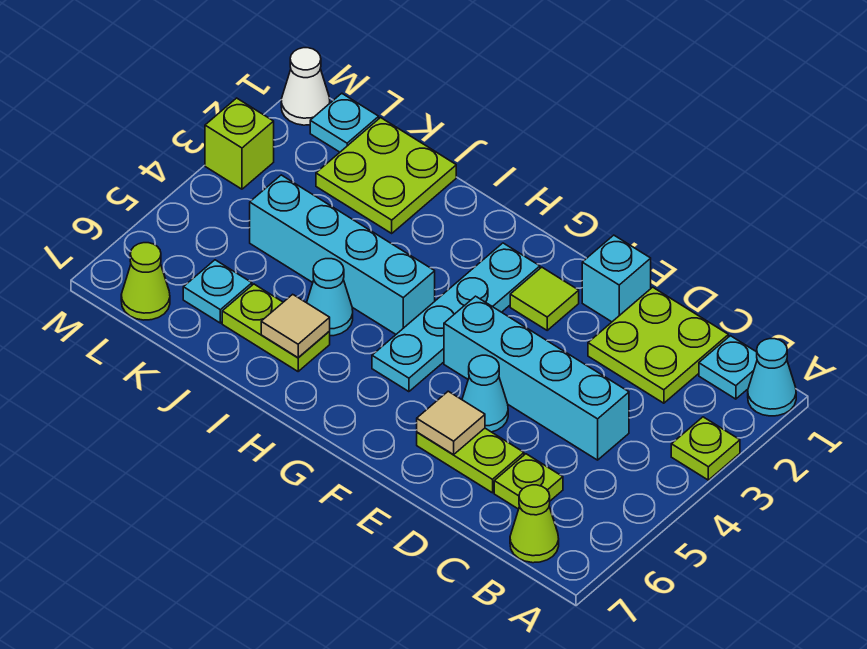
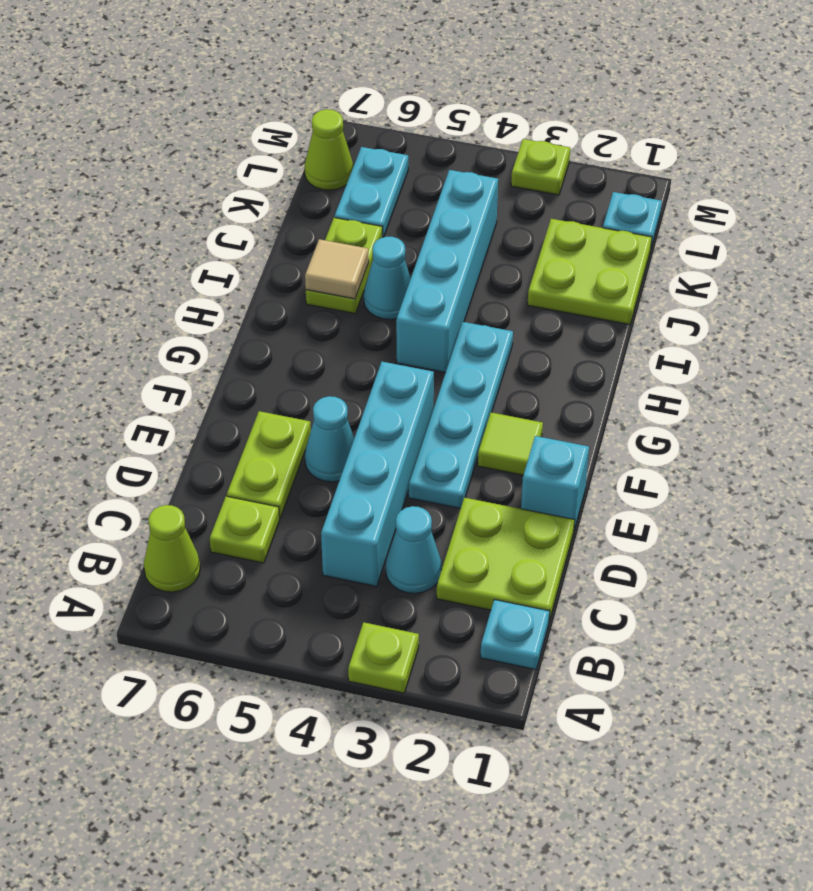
cyan cone A1 level 1 -> cyan cone C3 level 1
tan tile E6 level 2 -> none
cyan plate G2:G5 level 1 -> cyan plate E3:H3 level 1
cyan plate K6 level 1 -> cyan plate K6:L6 level 1
white cone M1 level 1 -> none
lime brick M3 level 1 -> lime plate M3 level 1

